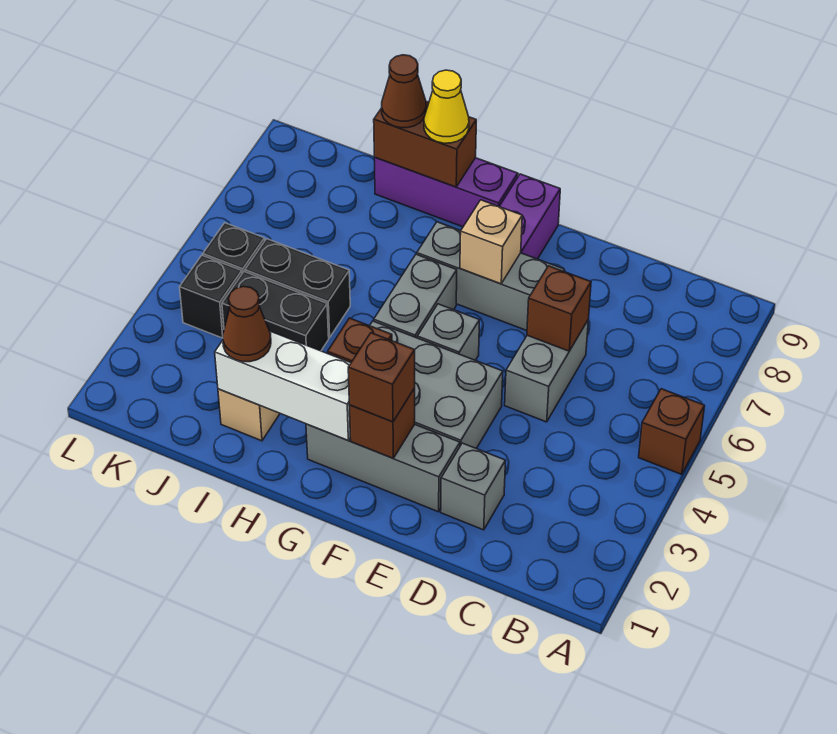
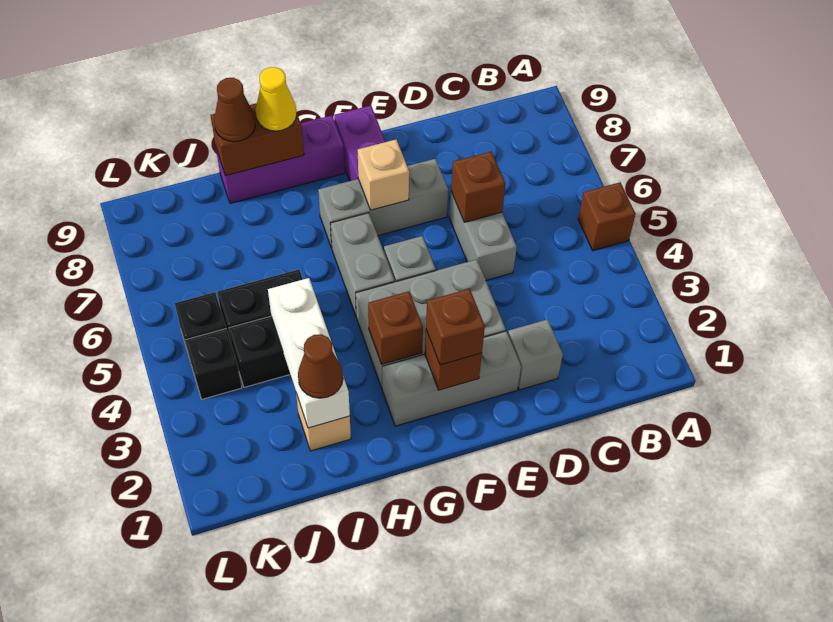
white brick G2:I2 level 2 -> white brick I2:I4 level 2

